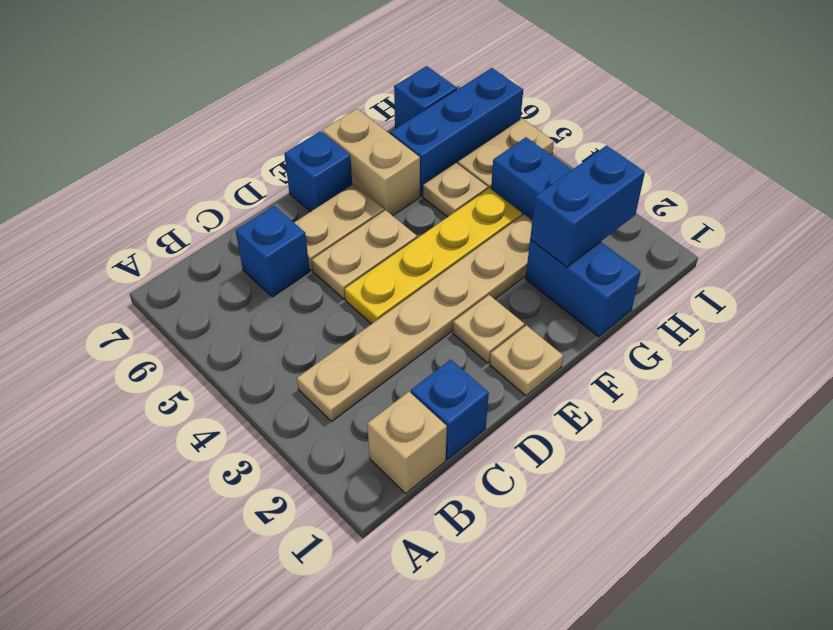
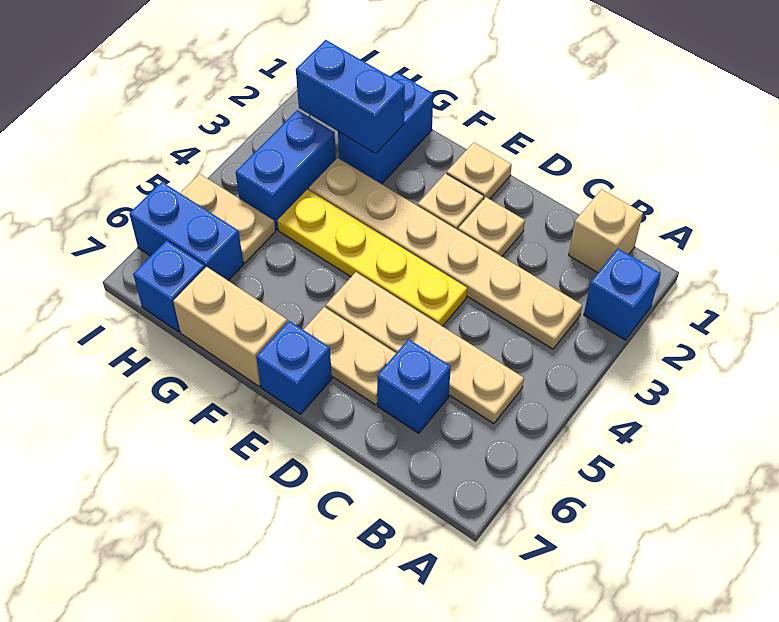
blue brick C1 level 1 -> blue brick A2 level 1
tan plate D5:E5 level 1 -> tan plate B5:E5 level 1
tan brick F6:F7 level 1 -> tan brick F7:G7 level 1
tan plate G5 level 1 -> tan plate D2 level 1
blue brick G6:I6 level 1 -> blue brick H6:I6 level 1

